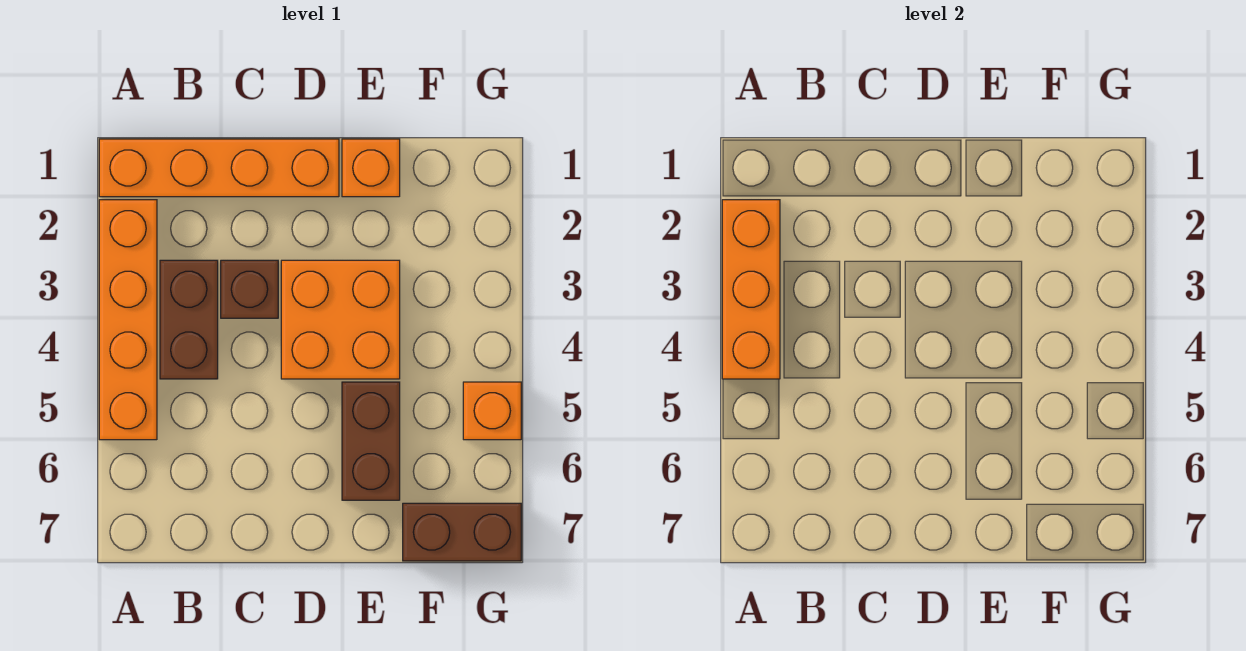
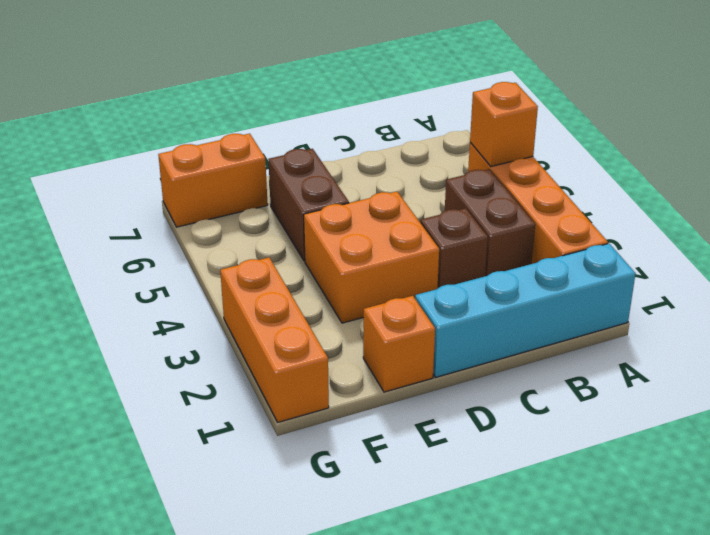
orange brick A1:D1 level 1 -> cyan brick A1:D1 level 1
orange brick A2:A4 level 2 -> orange brick G1:G3 level 1
brown brick F7:G7 level 1 -> orange brick F7:G7 level 1
orange brick G5 level 1 -> orange brick A5 level 2

